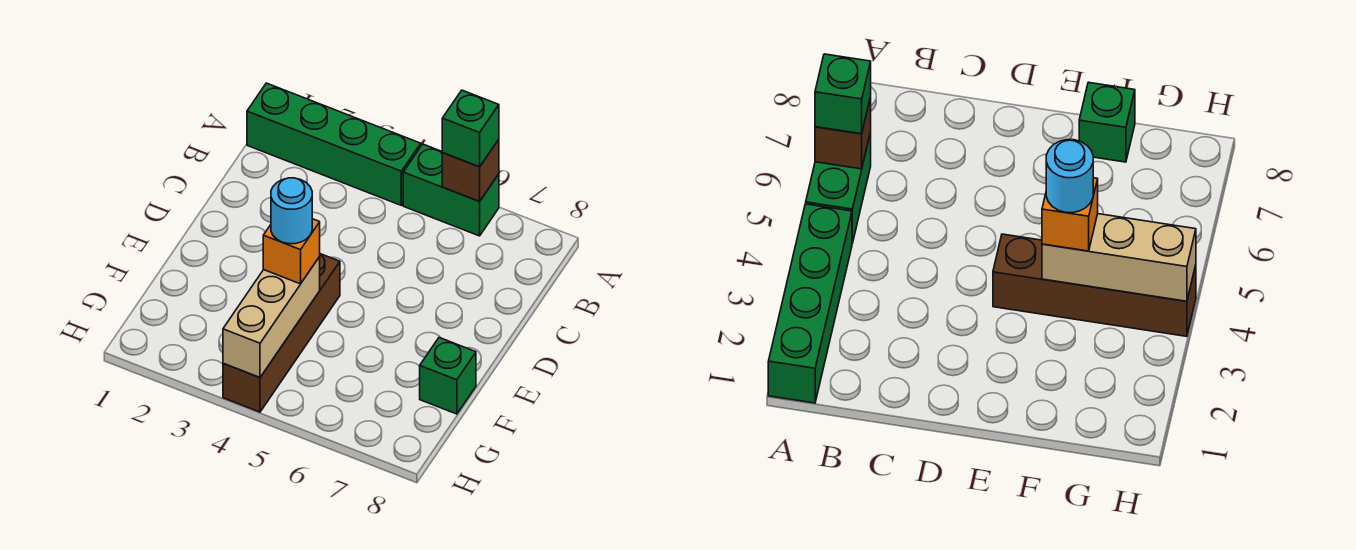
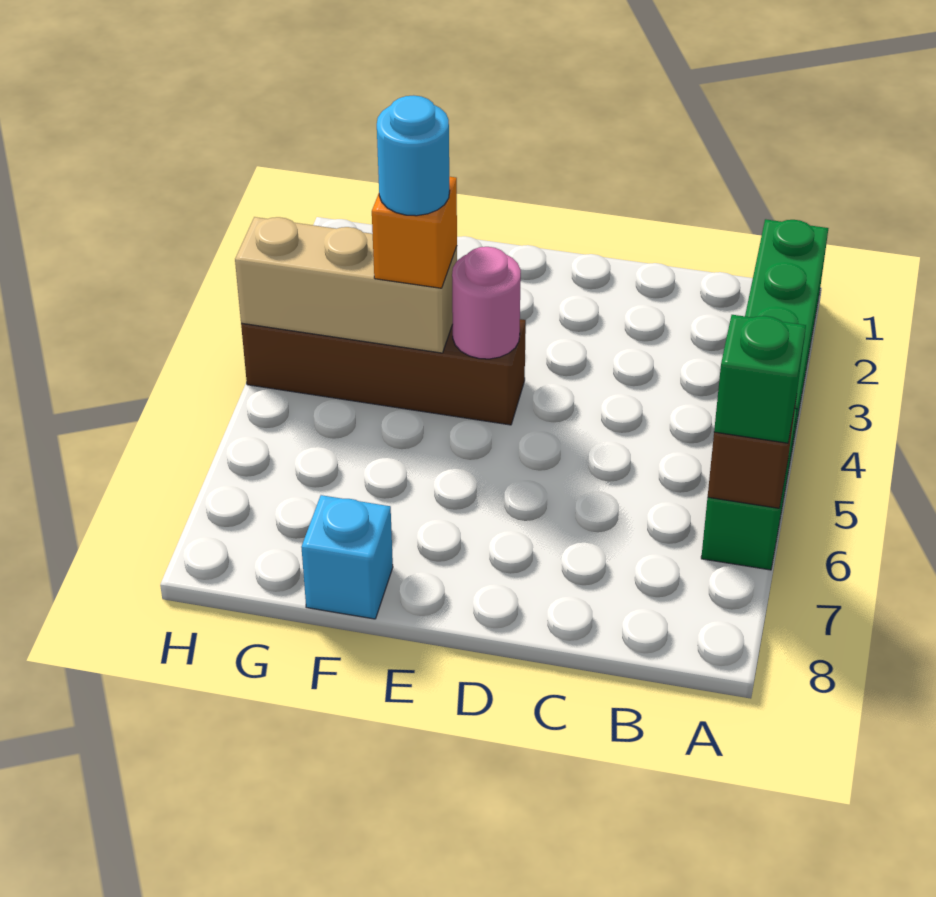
none -> pink round brick E4 level 2
green brick F8 level 1 -> cyan brick F8 level 1

